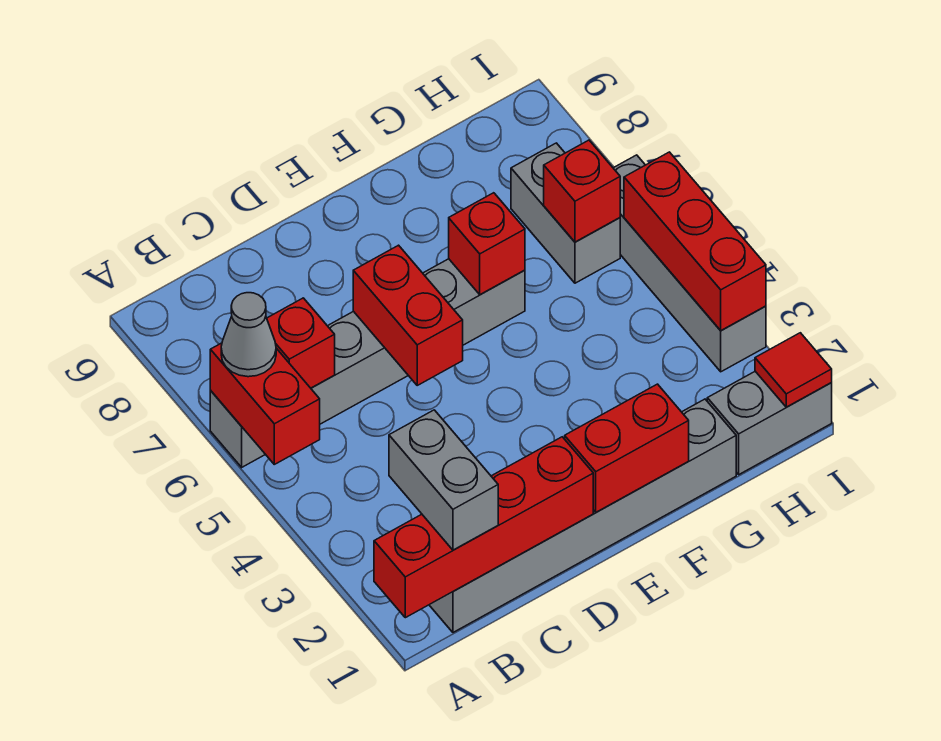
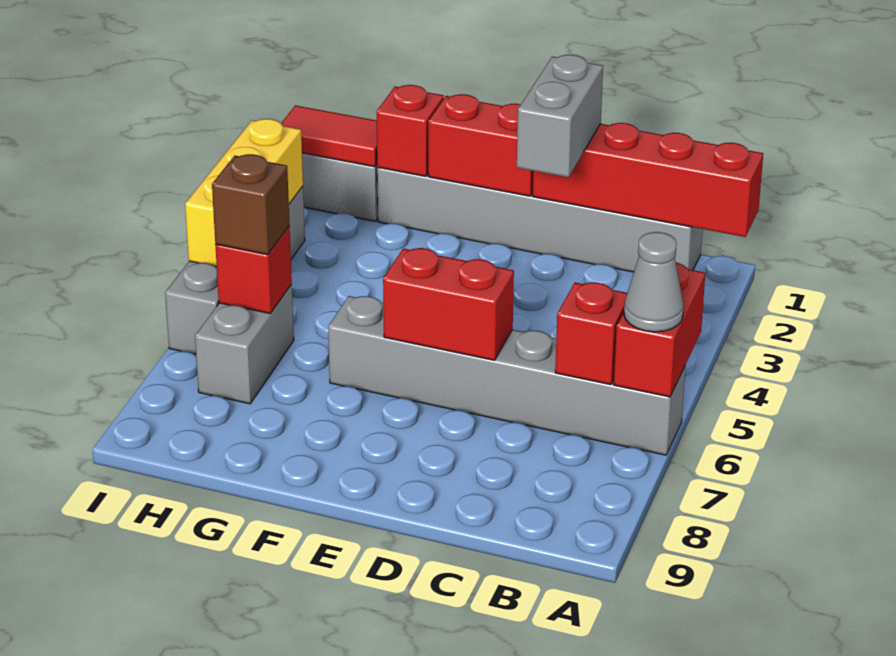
grey brick B1:B2 level 3 -> grey brick D1:D2 level 3
red brick D5:D6 level 2 -> red brick D6:E6 level 2
red brick F6 level 2 -> red brick G1 level 2
none -> brown brick H6 level 3
red tile I1 level 2 -> red tile H1:I1 level 2
red brick I3:I5 level 2 -> yellow brick I3:I5 level 2

